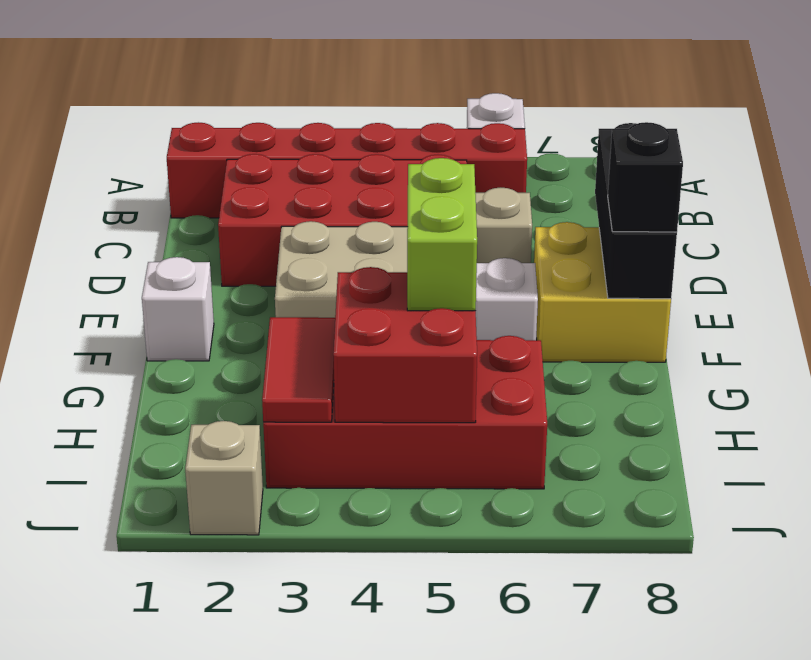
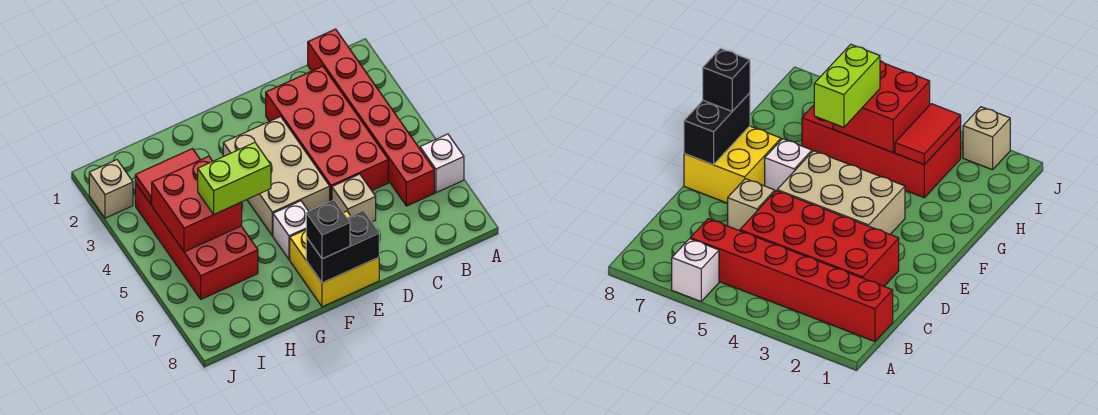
black brick D8:F8 level 2 -> black brick E8:F8 level 2
white brick F1 level 1 -> none

